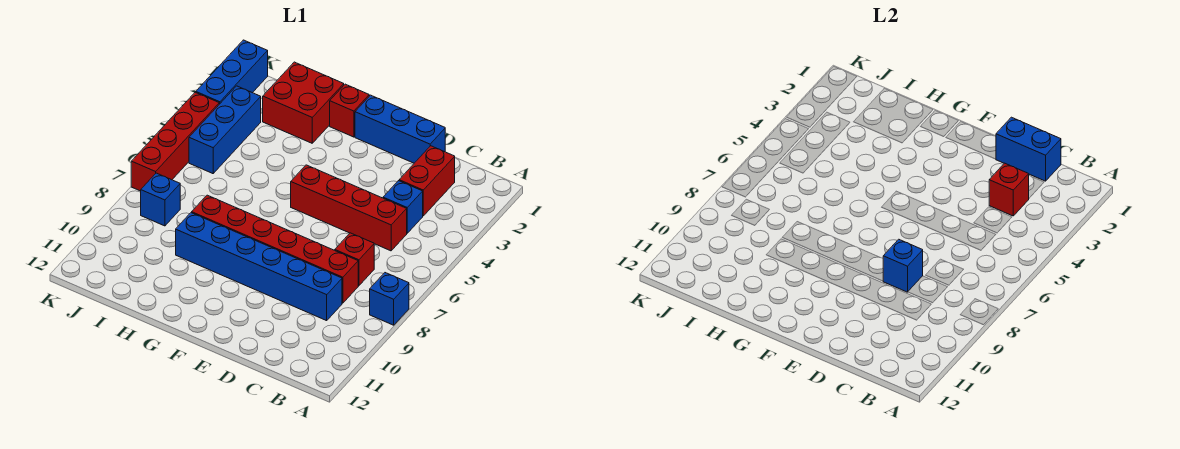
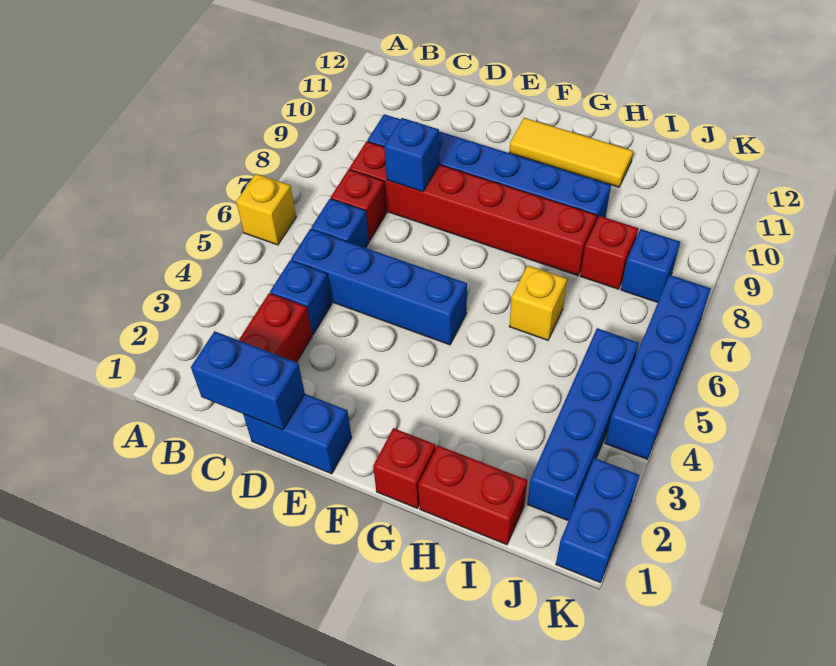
none -> yellow brick A6 level 1
blue brick A8 level 1 -> blue brick C6 level 1
red brick C3 level 2 -> red brick I8 level 1
red brick C5:F5 level 1 -> blue brick C5:F5 level 1
blue brick D1:F1 level 1 -> blue brick D1:E1 level 1
none -> yellow tile F11:H11 level 1
red brick H1:I2 level 1 -> red brick H1:I1 level 1
none -> yellow brick H6 level 1
blue brick J3:J5 level 1 -> blue brick J2:J5 level 1
blue brick K1:K3 level 1 -> blue brick K1:K2 level 1
red brick K4:K7 level 1 -> blue brick K4:K7 level 1

